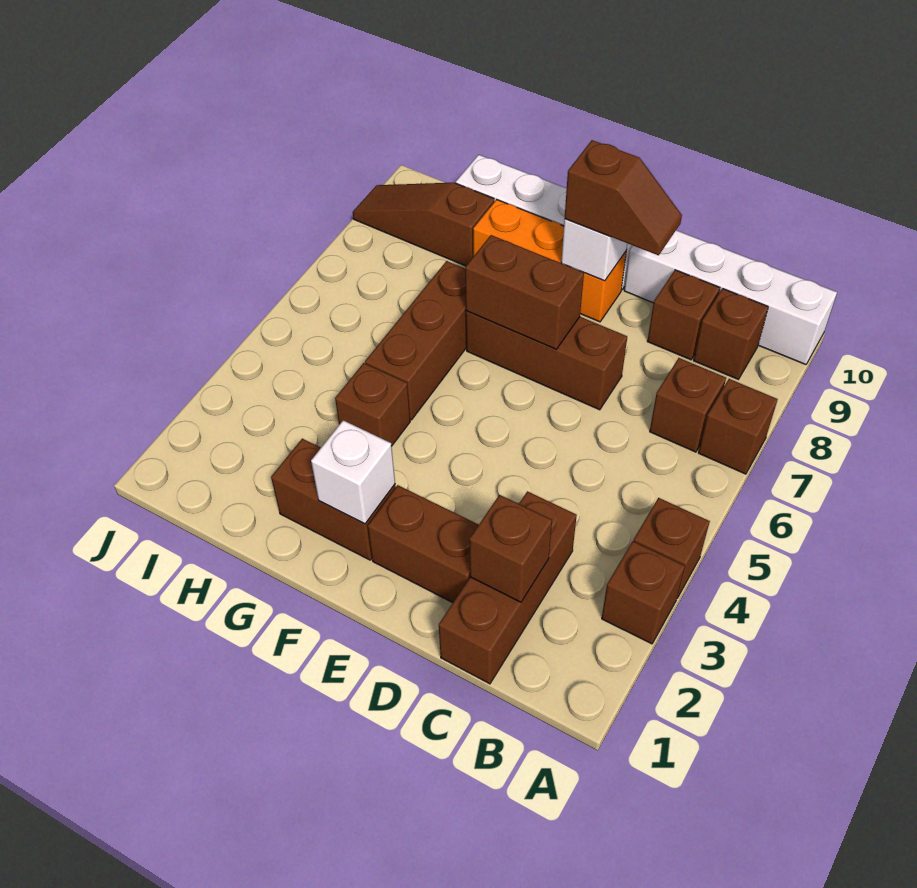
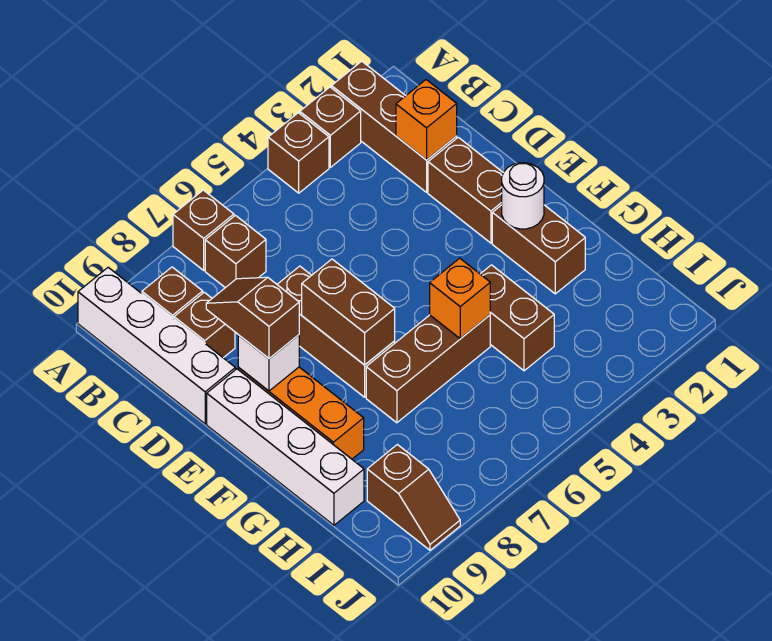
brown brick C1:C3 level 1 -> brown brick A2:C2 level 1
brown brick C2 level 2 -> orange brick C2 level 2
white brick F2 level 2 -> white round brick F2 level 2
brown brick G4 level 1 -> brown brick G4:H4 level 1
none -> orange brick G5 level 2
brown slope H9:J9 level 1 top H -> brown slope I9:J9 level 1 top I

